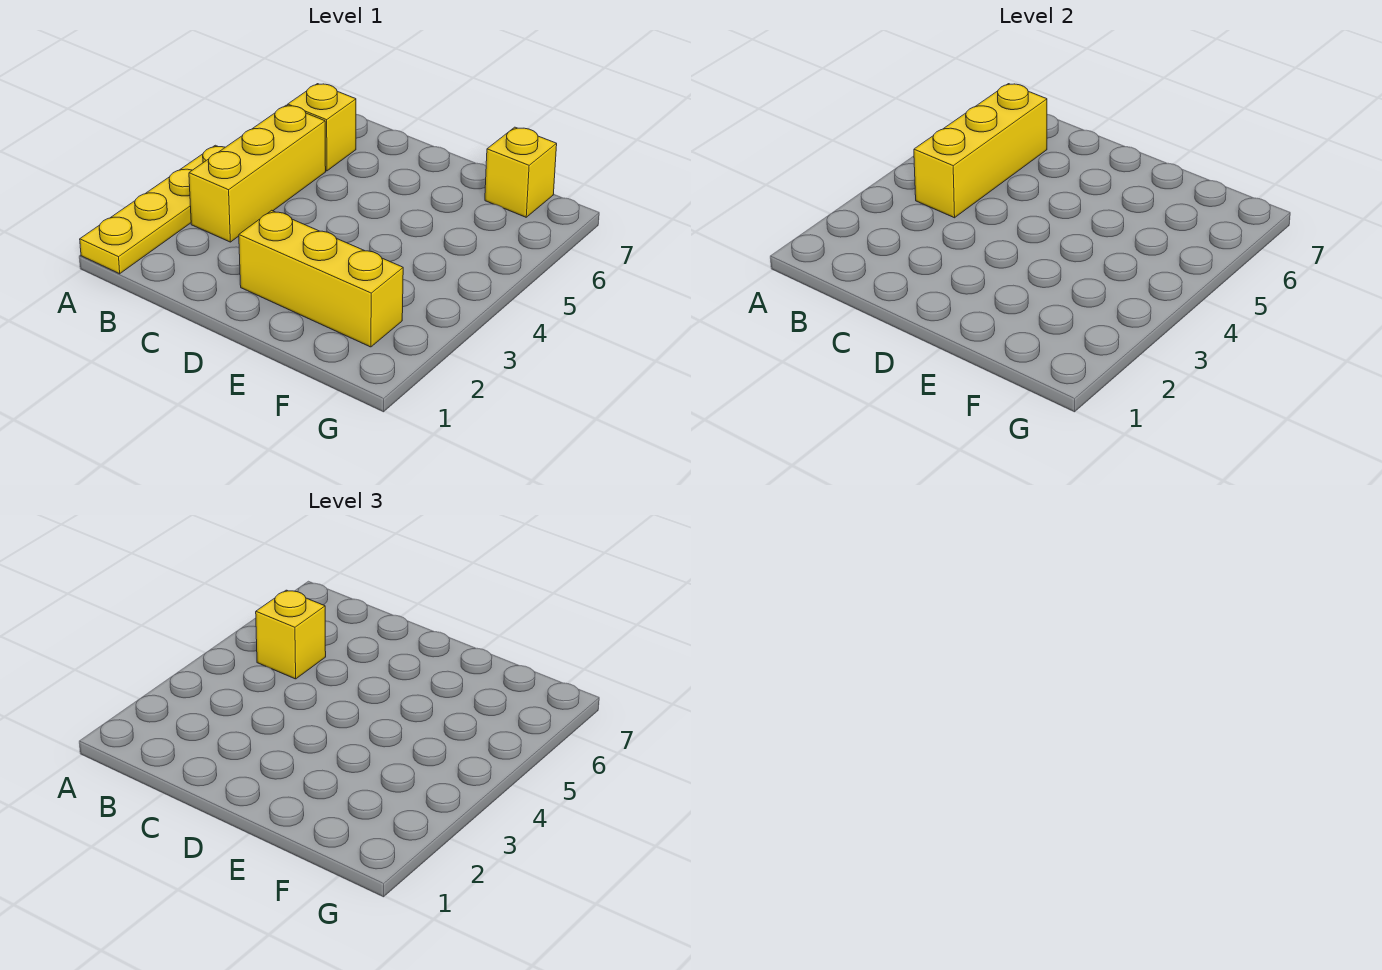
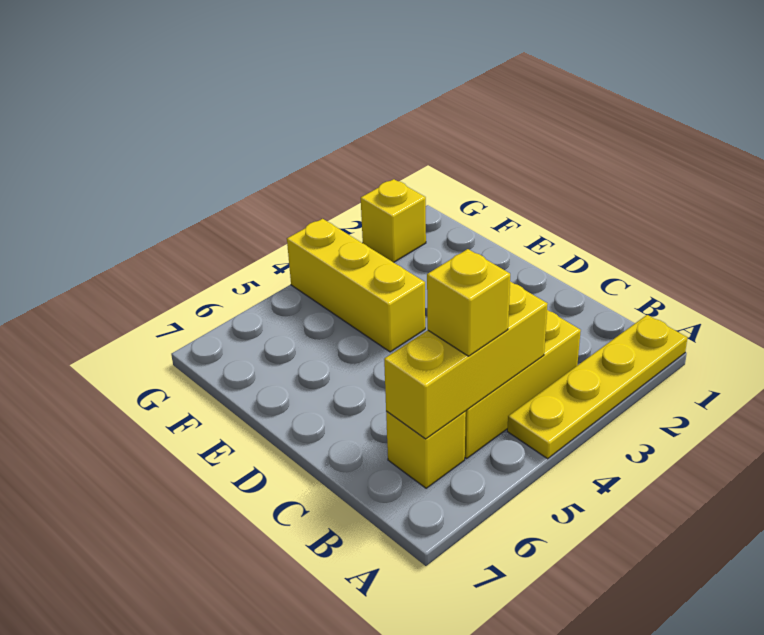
yellow brick D2:F2 level 1 -> yellow brick E4:G4 level 1
yellow brick F7 level 1 -> yellow brick G2 level 1

